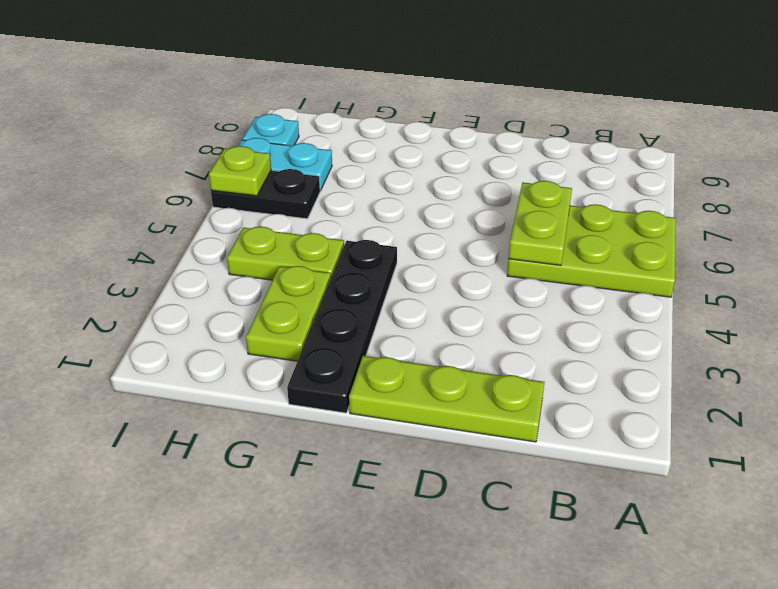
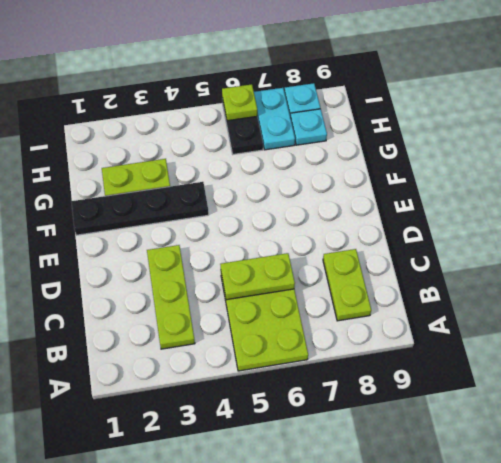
lime plate C1:E1 level 1 -> lime plate B3:D3 level 1
lime plate G4:H4 level 1 -> lime plate B8:C8 level 1
none -> cyan plate H8 level 1

